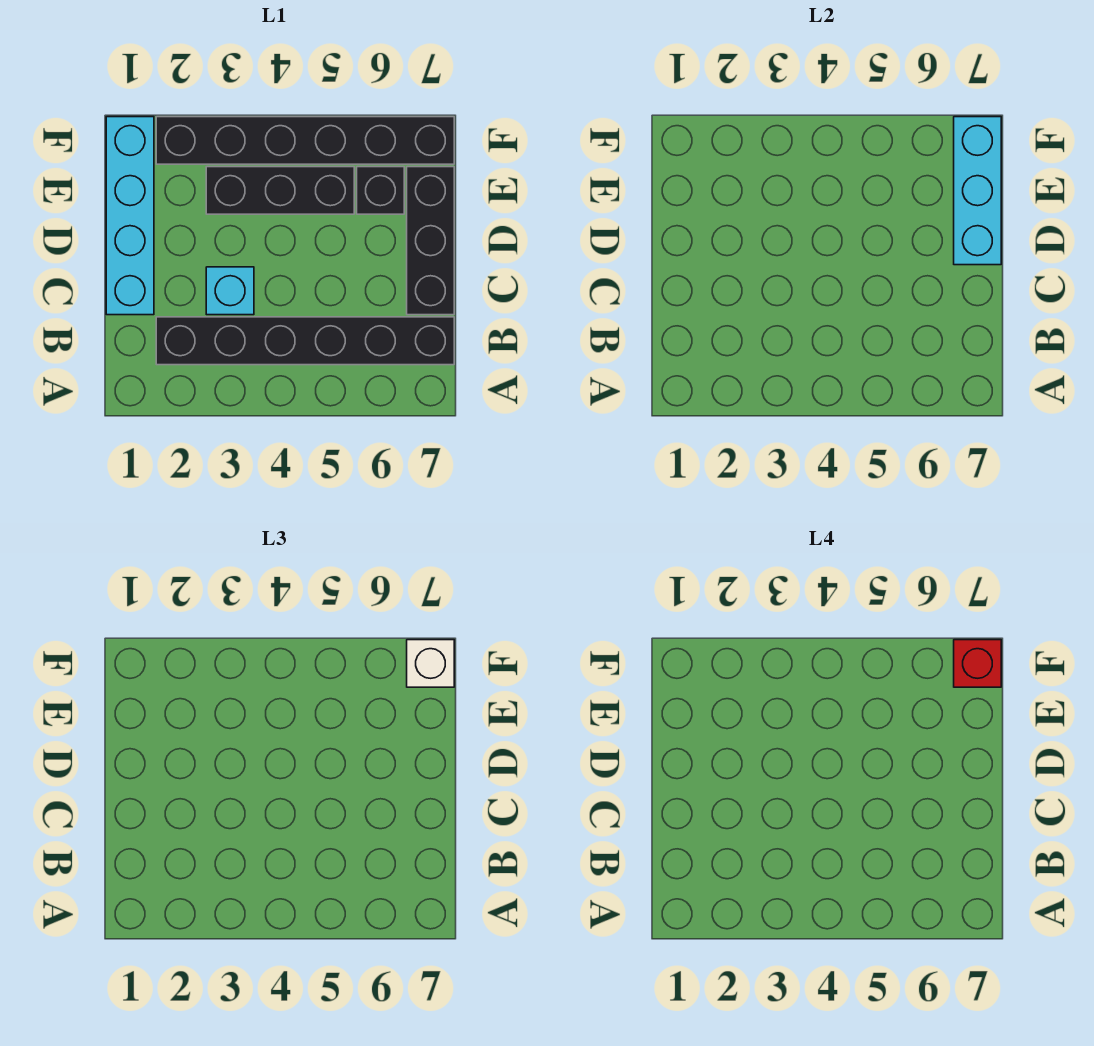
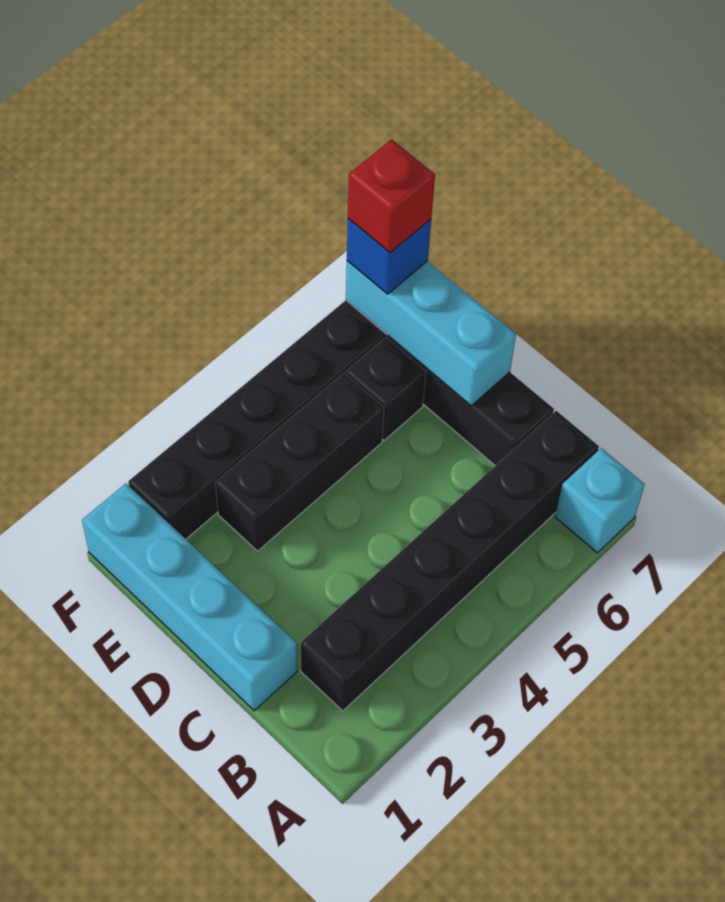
cyan brick C3 level 1 -> cyan brick A7 level 1
white brick F7 level 3 -> blue brick F7 level 3

